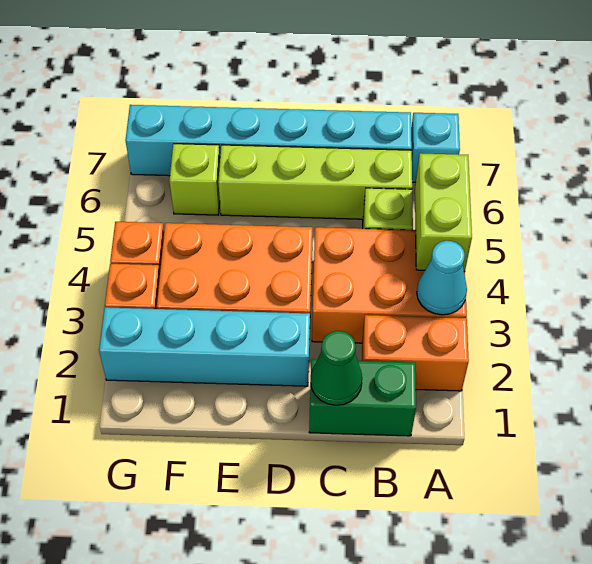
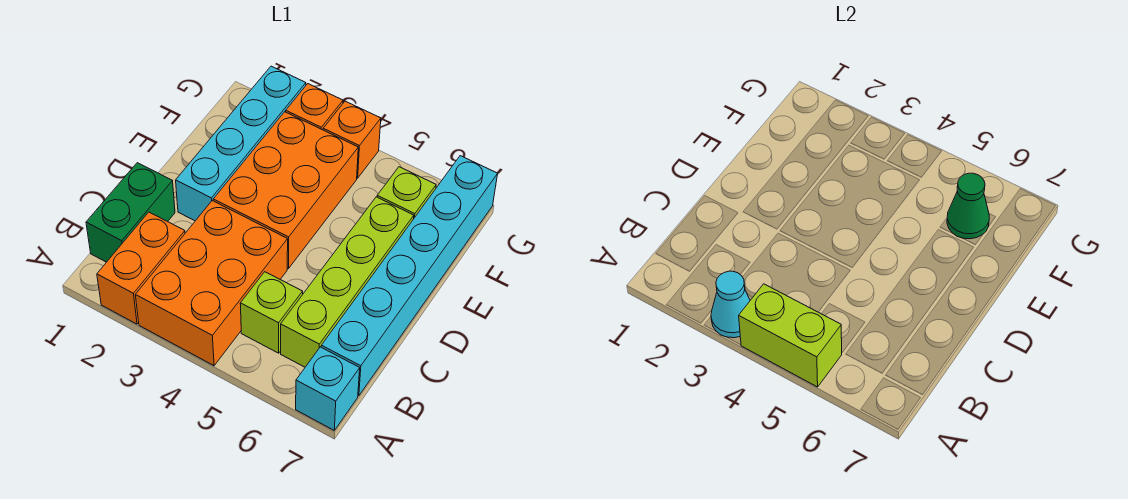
green cone C1 level 2 -> green cone F6 level 2

